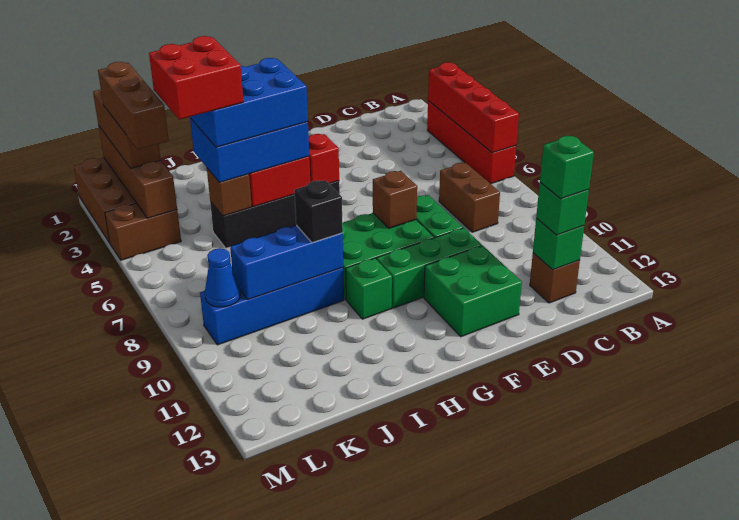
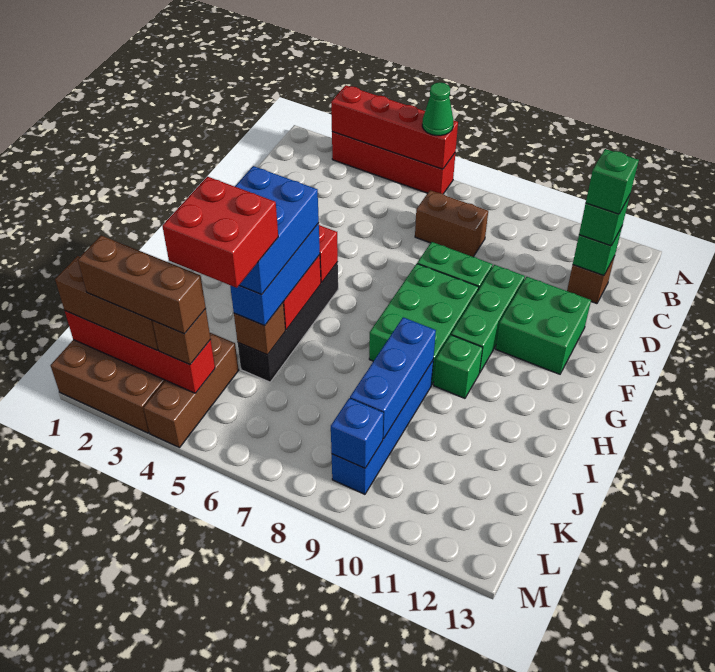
none -> green cone A6 level 3
brown brick F8 level 2 -> brown brick L4 level 3
blue brick H4:J5 level 3 -> blue brick H5:J5 level 3
black brick I9 level 3 -> none
brown brick L1:L4 level 2 -> red brick L1:L4 level 2
brown brick L4:M4 level 1 -> brown brick K4:M4 level 1
blue cone L9 level 2 -> blue brick L9 level 2

